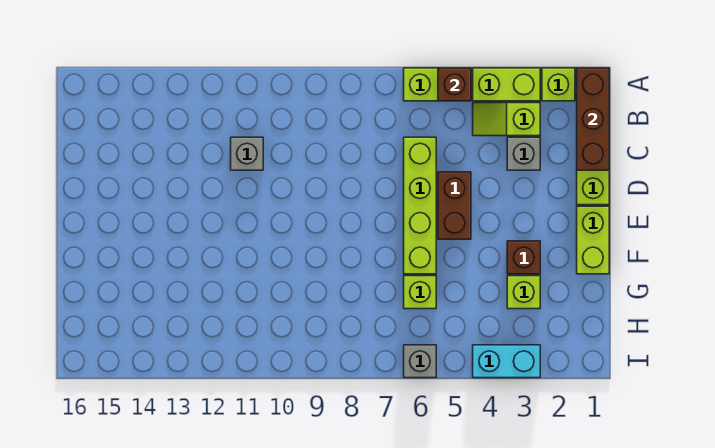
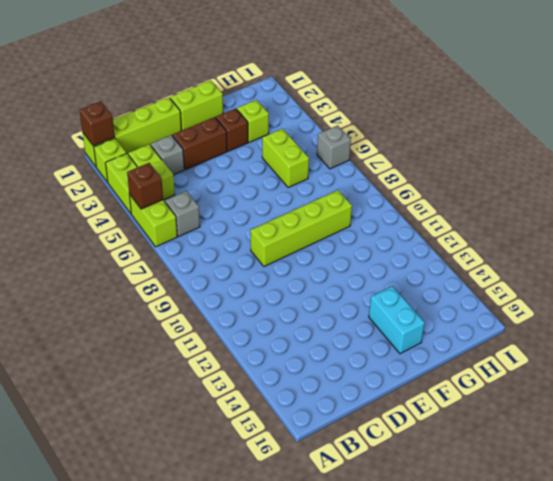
brown brick A1:C1 level 2 -> brown brick A1 level 2
lime slope B3:B4 level 1 top 3 -> lime brick B3:B4 level 1
lime brick C6:F6 level 1 -> lime brick D9:G9 level 1
grey brick C11 level 1 -> grey brick B6 level 1
brown brick D5:E5 level 1 -> brown brick D3:E3 level 1
lime brick G6 level 1 -> lime brick G5:G6 level 1
cyan brick I3:I4 level 1 -> cyan brick F14:F15 level 1

